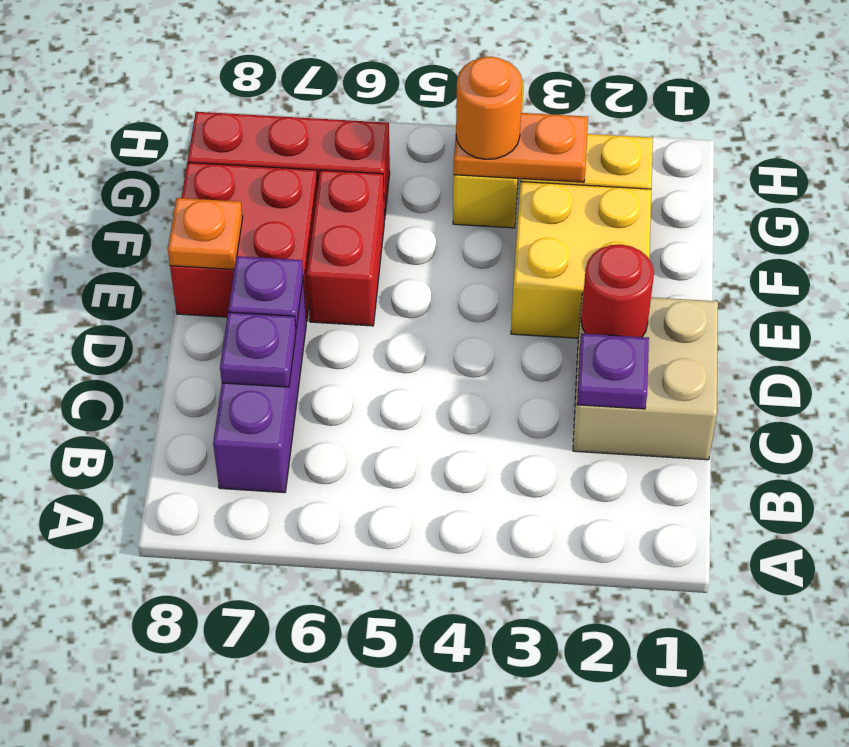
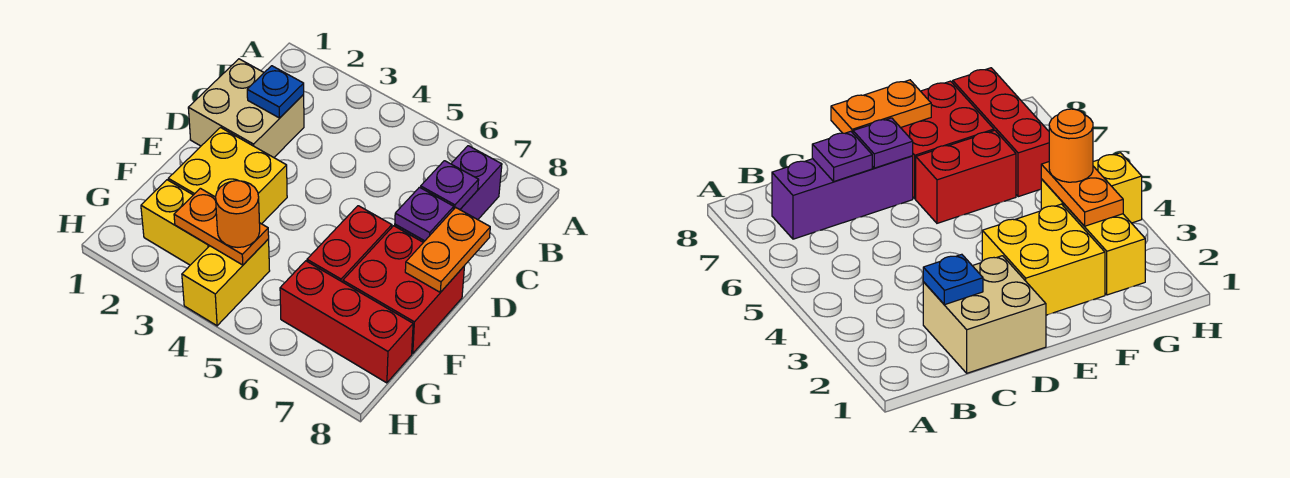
purple plate C2 level 2 -> blue plate C2 level 2
red round brick D2 level 2 -> none
orange plate E8 level 2 -> orange plate D8:E8 level 2

